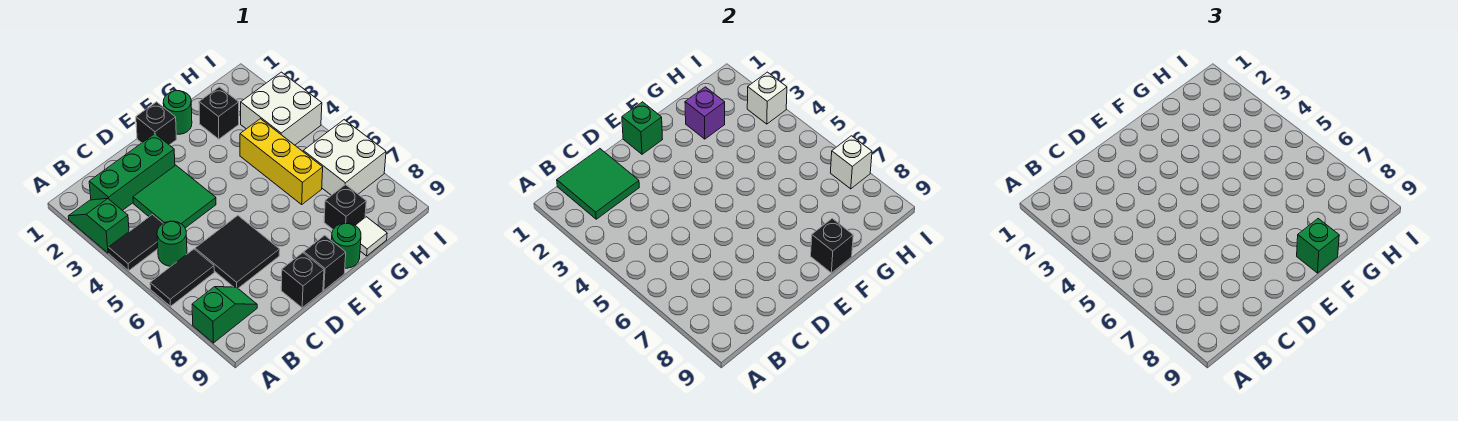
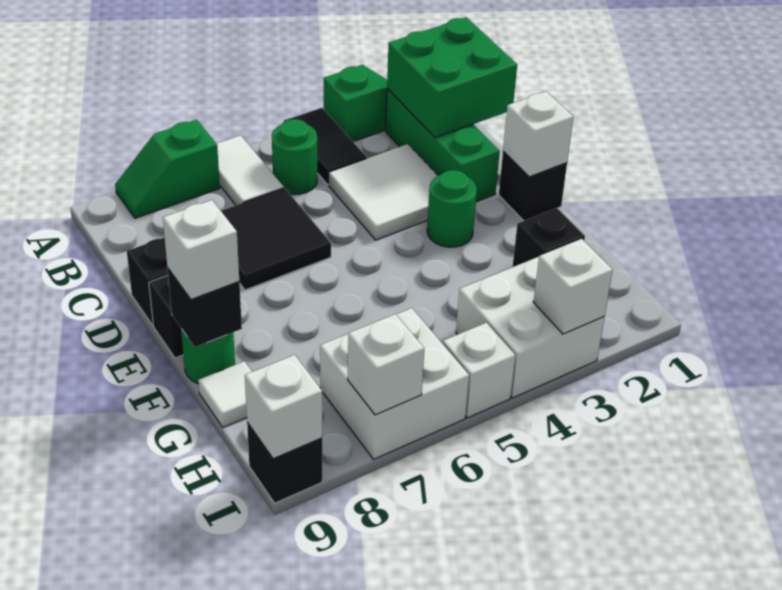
black tile A6:B6 level 1 -> white tile A6:B6 level 1
green slope A8:B8 level 1 top A -> green slope A7:A8 level 1 top 7
green tile B1:C2 level 2 -> green brick B1:C2 level 2
green tile C3:D4 level 1 -> white tile C3:D4 level 1
green brick E1 level 2 -> white brick E1 level 2
green round brick F1 level 1 -> green round brick E3 level 1
green brick F9 level 3 -> white brick F9 level 3
purple brick G2 level 2 -> none
yellow brick G4:G6 level 1 -> none
black brick G8 level 1 -> black brick I9 level 1
none -> white brick I5 level 1
none -> white brick I9 level 2

